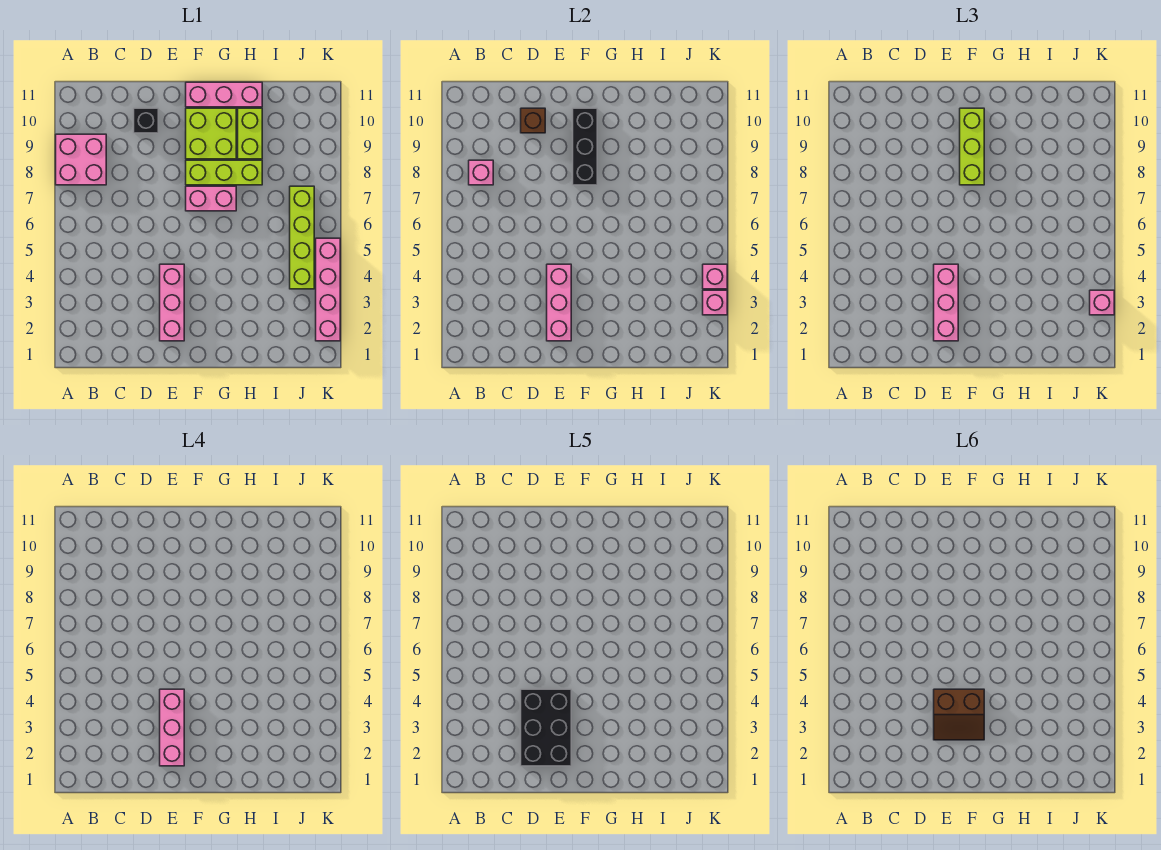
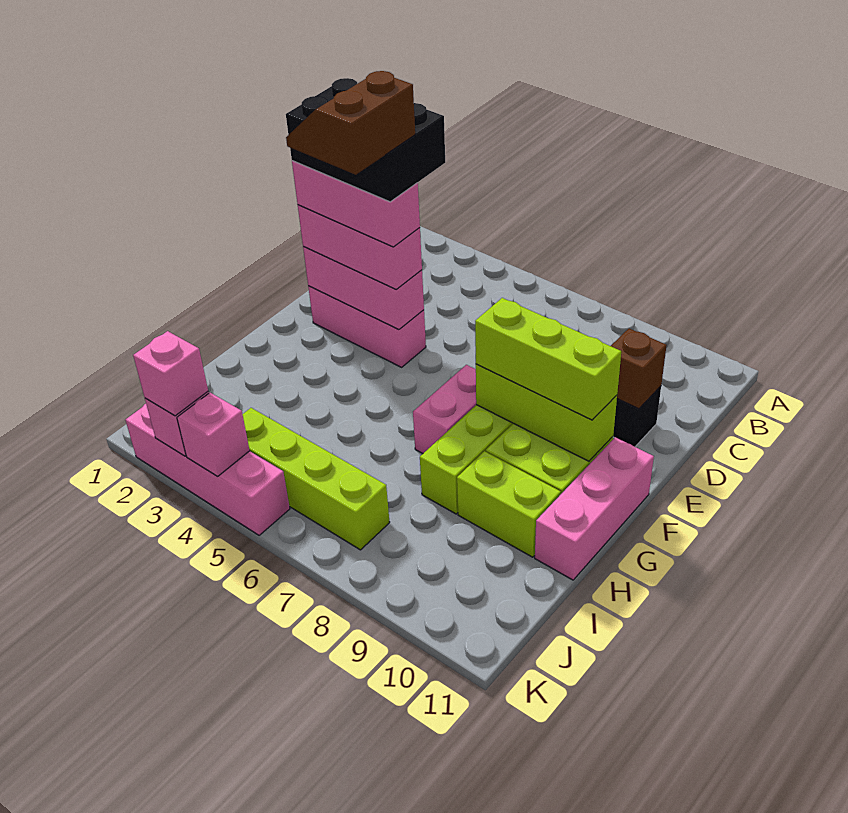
pink brick A8:B9 level 1 -> none
pink brick B8 level 2 -> none
black brick F8:F10 level 2 -> lime brick F8:F10 level 2

